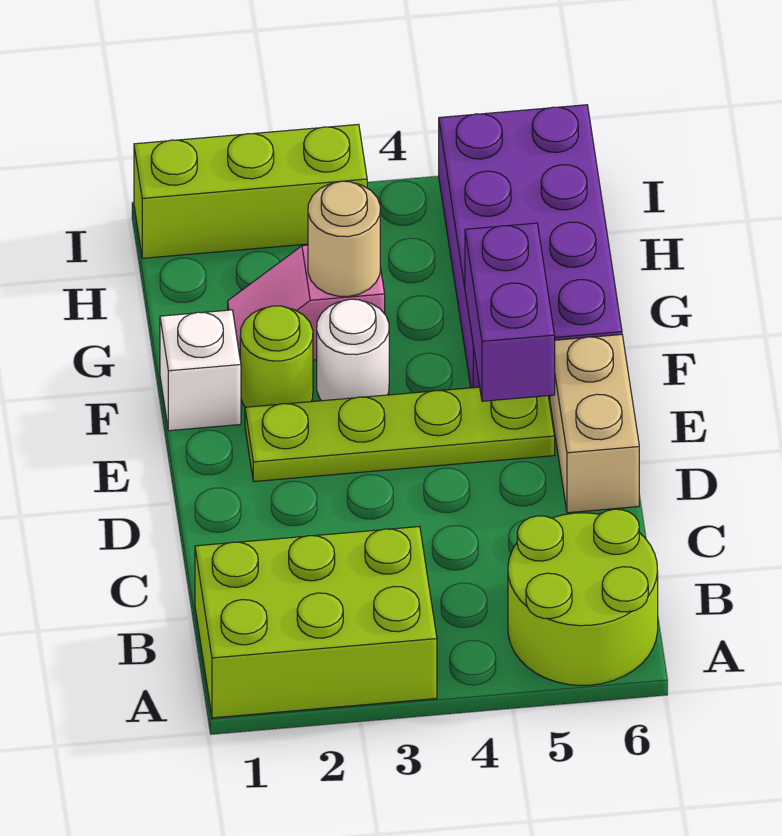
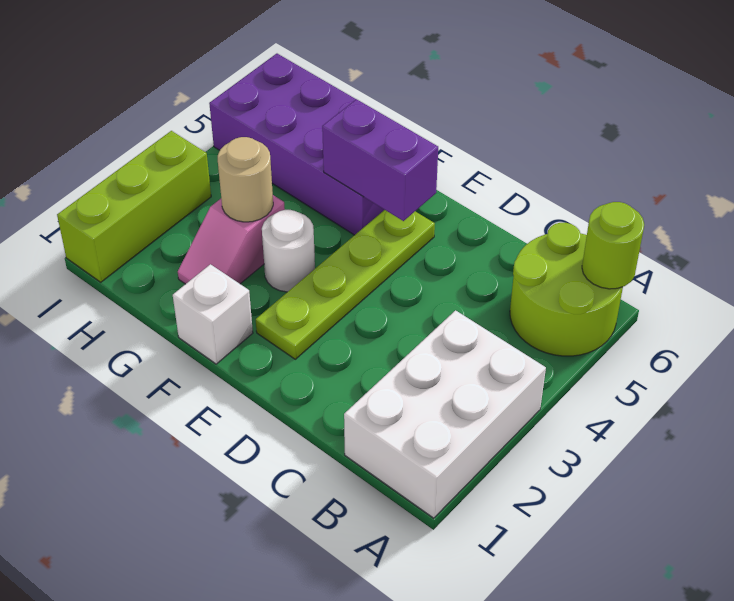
lime brick A1:B3 level 1 -> white brick A1:B3 level 1
tan brick D6:E6 level 1 -> none
lime round brick F2 level 1 -> lime round brick A6 level 2

